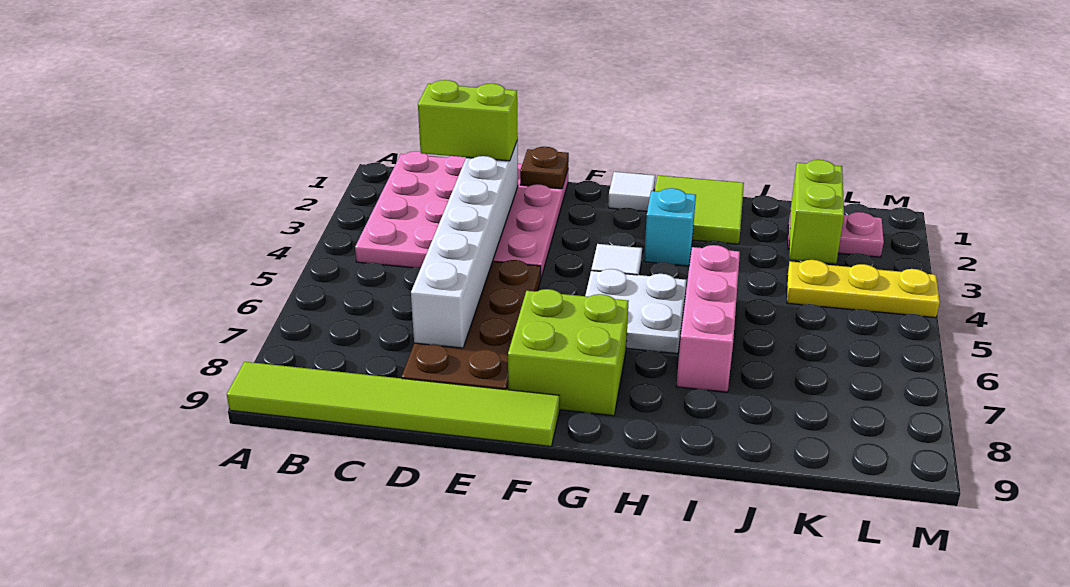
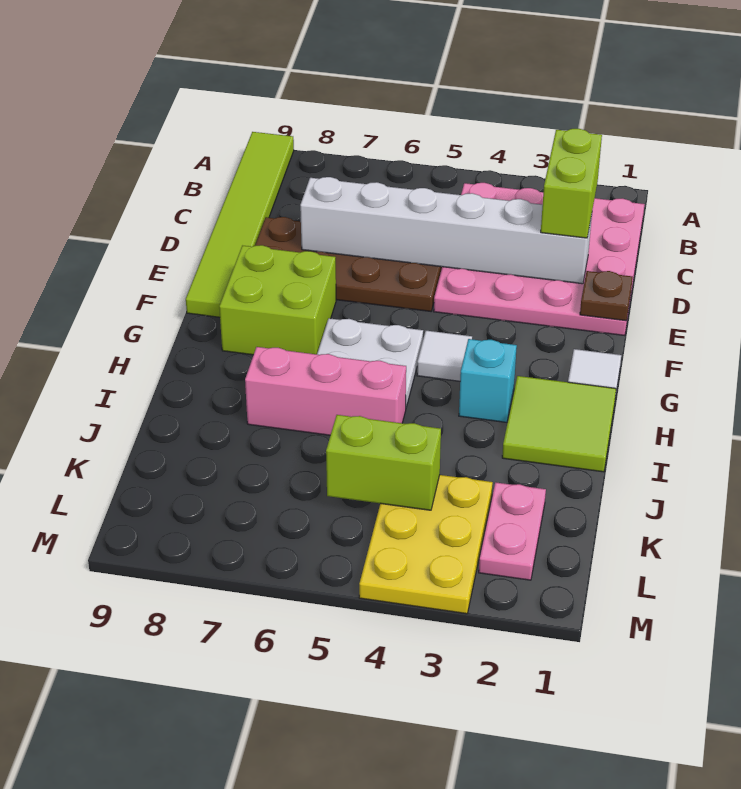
lime brick K2:K3 level 2 -> lime brick K4:K5 level 2
yellow plate K4:M4 level 1 -> yellow plate K3:M4 level 1

